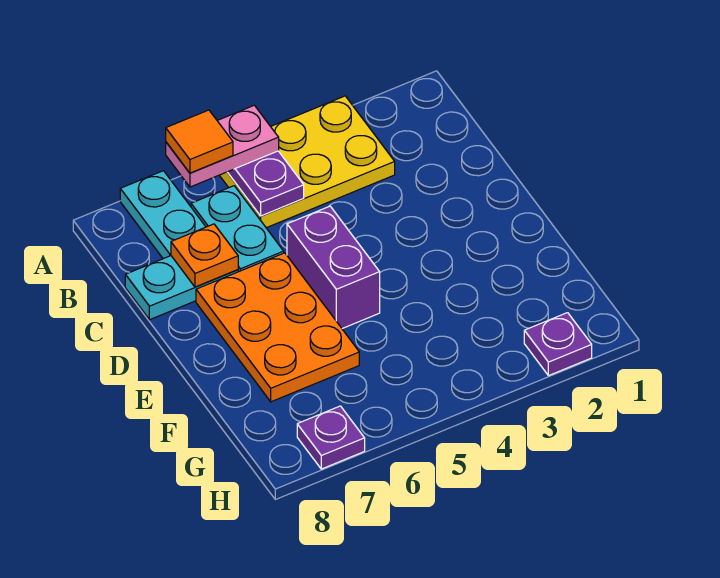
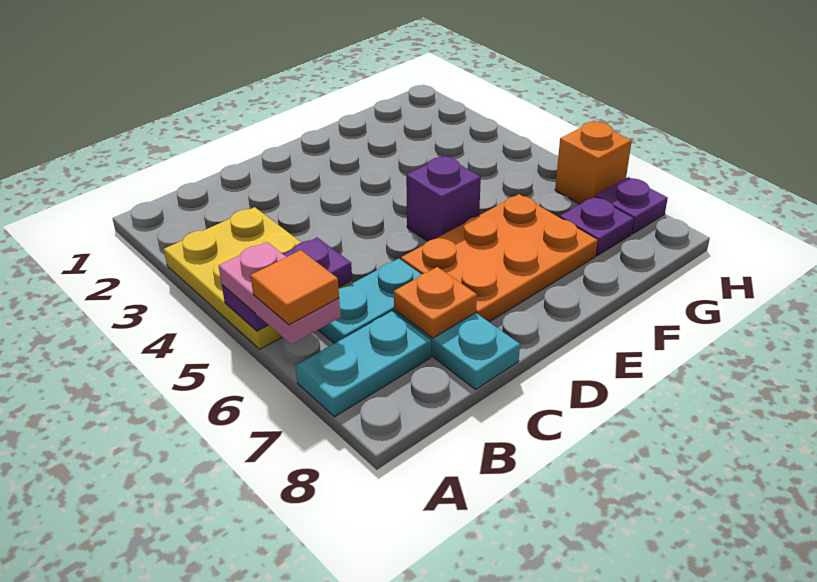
purple brick D5:E5 level 1 -> purple brick E5 level 1
purple plate H2 level 1 -> purple plate G7 level 1
none -> orange brick H6 level 1

